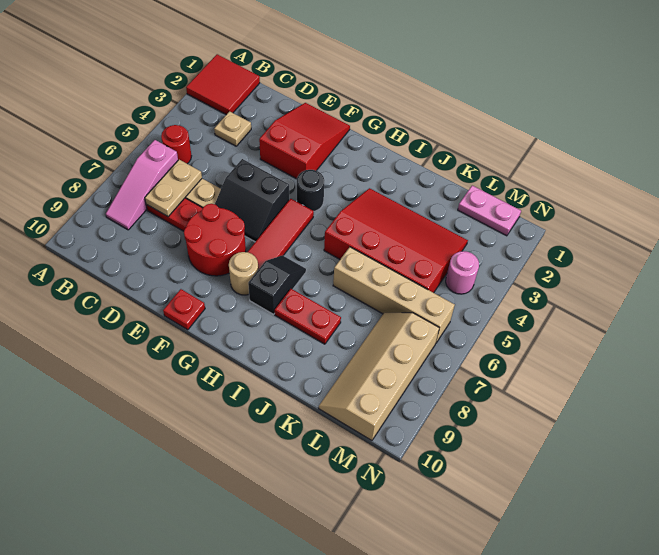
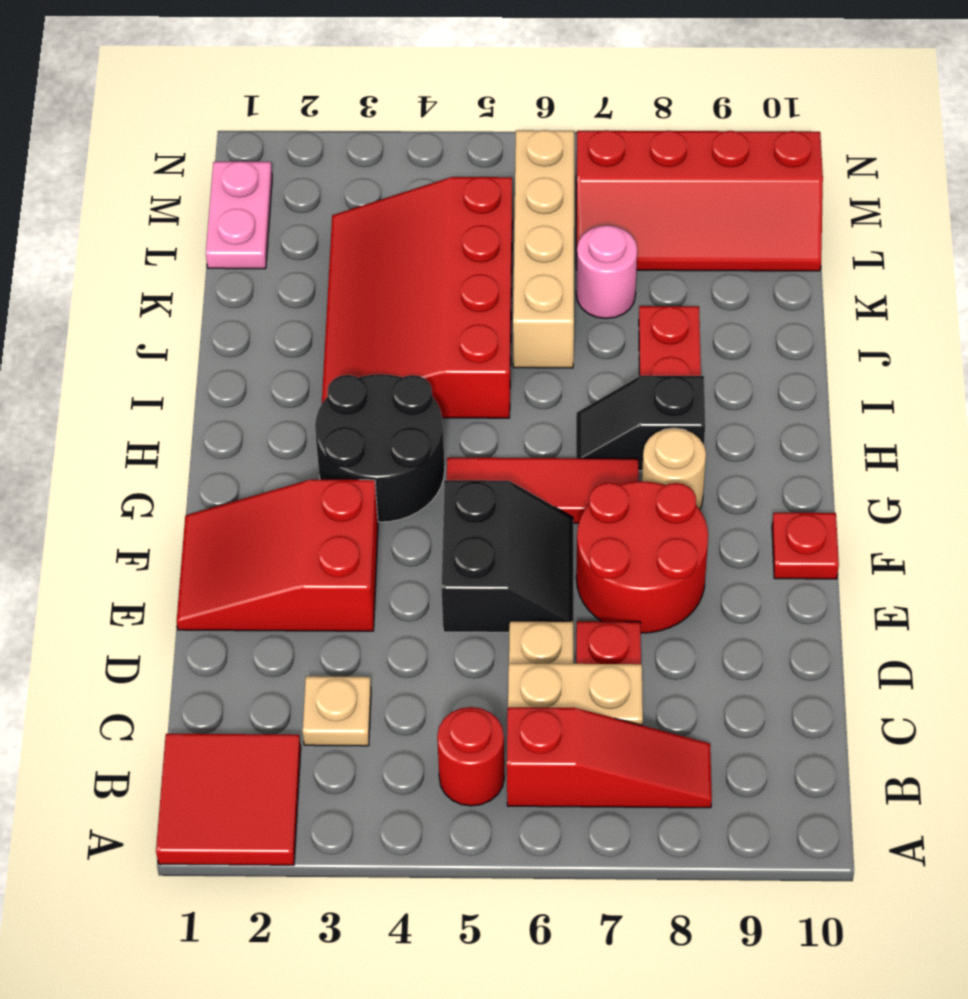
pink slope B6:B8 level 1 top 6 -> red slope B6:B8 level 1 top 6
black round brick G4 level 1 -> black round brick G3:H4 level 1
tan slope L7:M10 level 1 top M -> red slope L7:M10 level 1 top M
pink round brick M4 level 1 -> pink round brick K7 level 1

